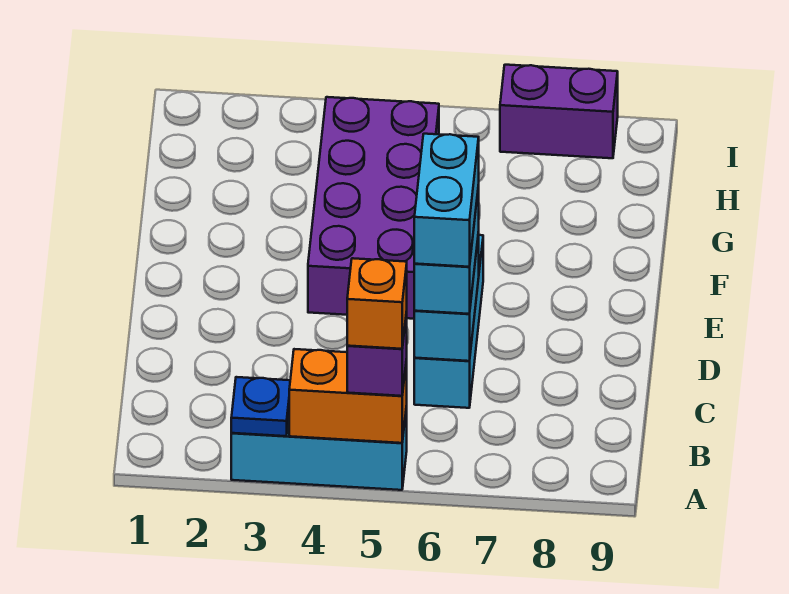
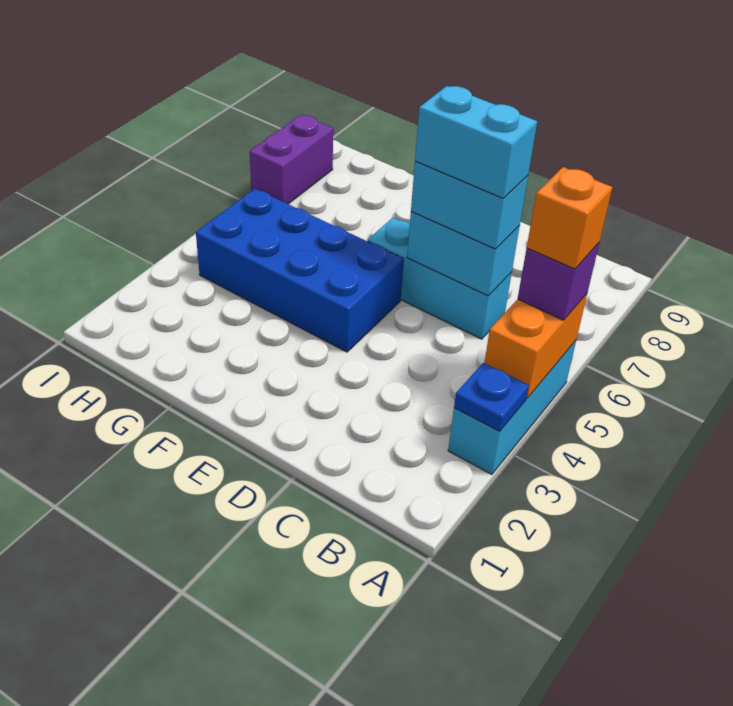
purple brick E4:H5 level 1 -> blue brick E4:H5 level 1

